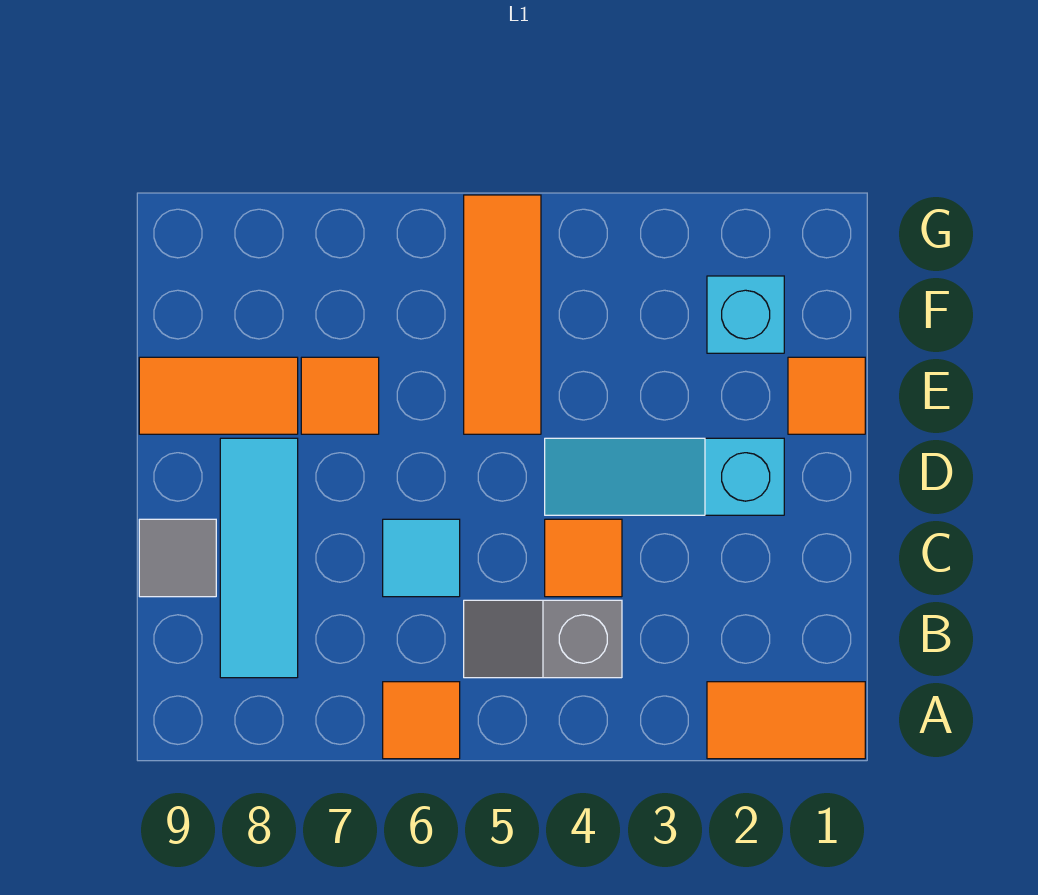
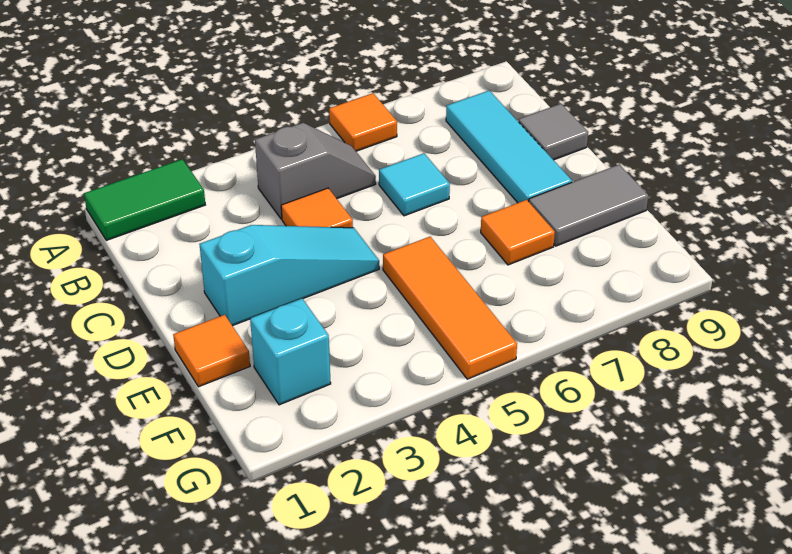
orange tile A1:A2 level 1 -> green tile A1:A2 level 1
orange tile E8:E9 level 1 -> grey tile E8:E9 level 1

